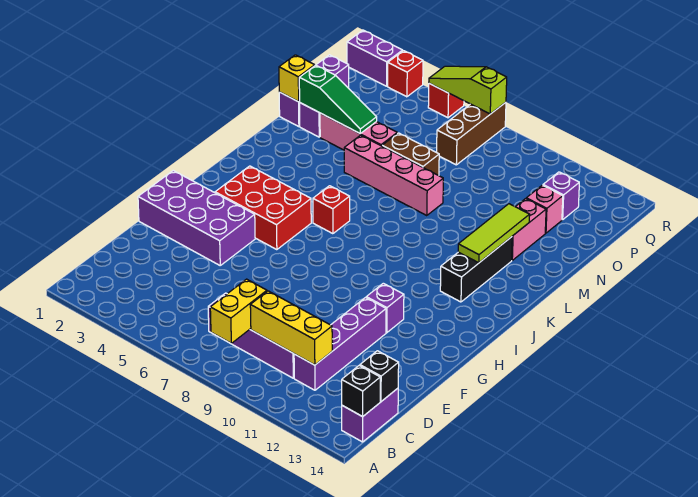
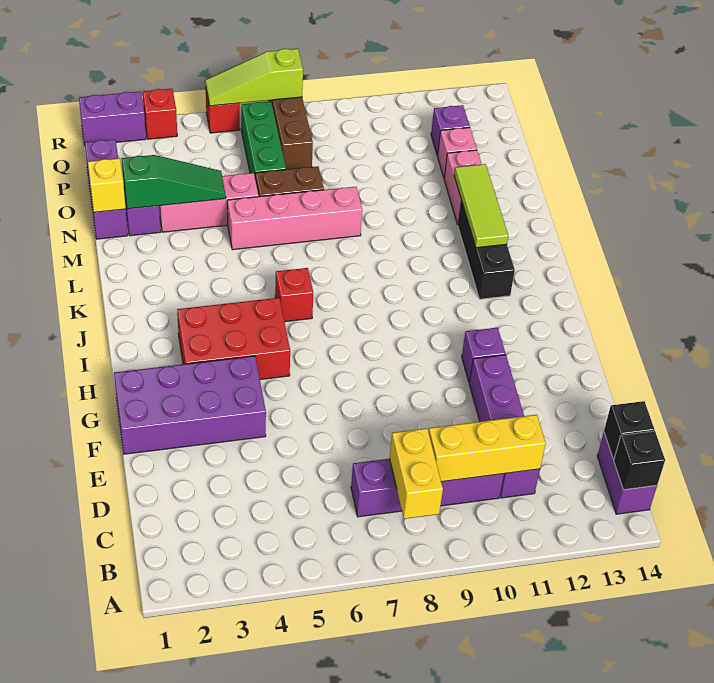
none -> green brick O6:Q6 level 1

